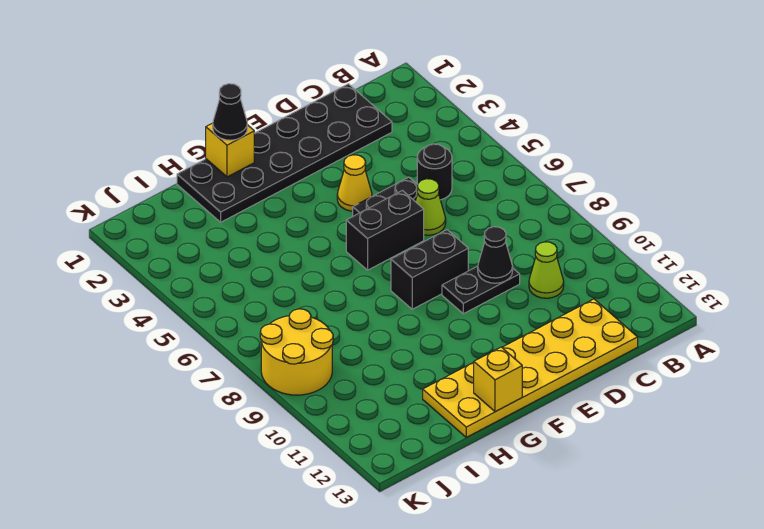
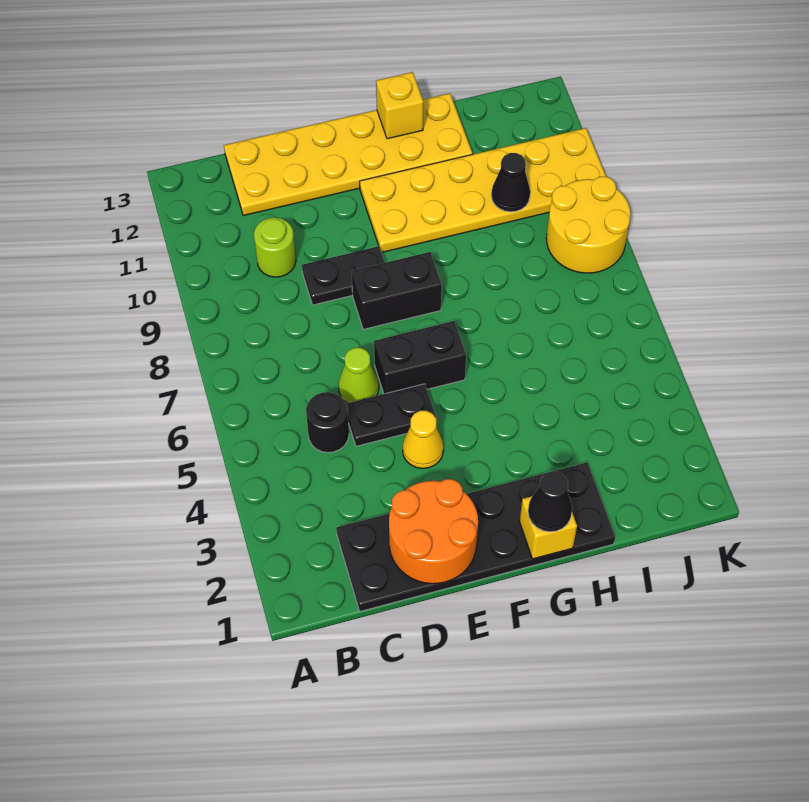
lime cone C10 level 1 -> lime round brick C10 level 1
none -> orange round brick D1:E2 level 2
black cone D9 level 2 -> black cone I10 level 2
none -> yellow plate F10:K11 level 1

